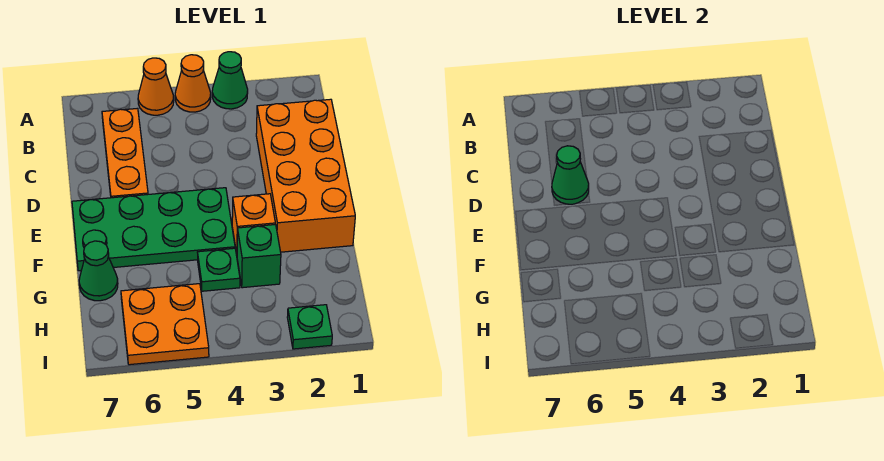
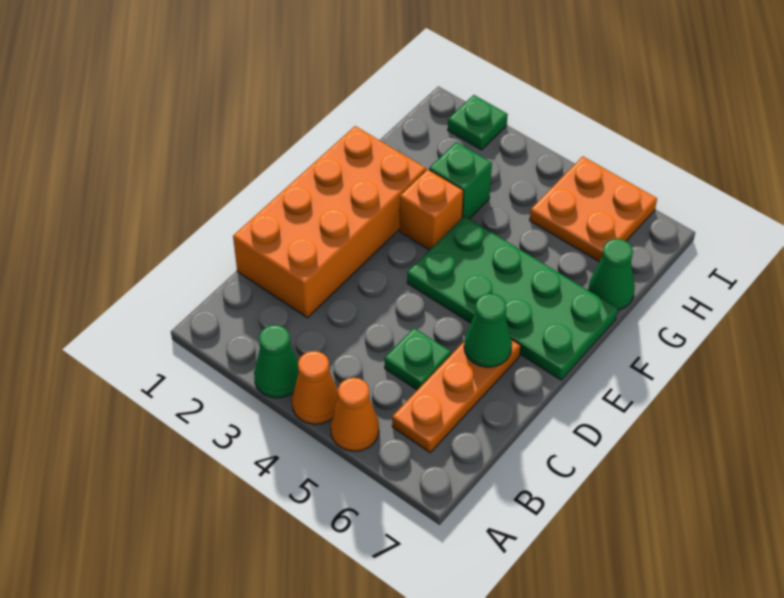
green plate G4 level 1 -> green plate C5 level 1

